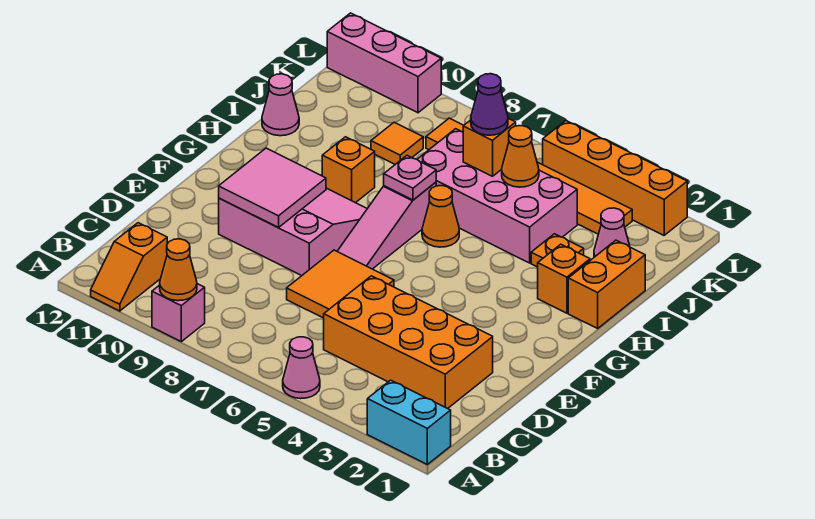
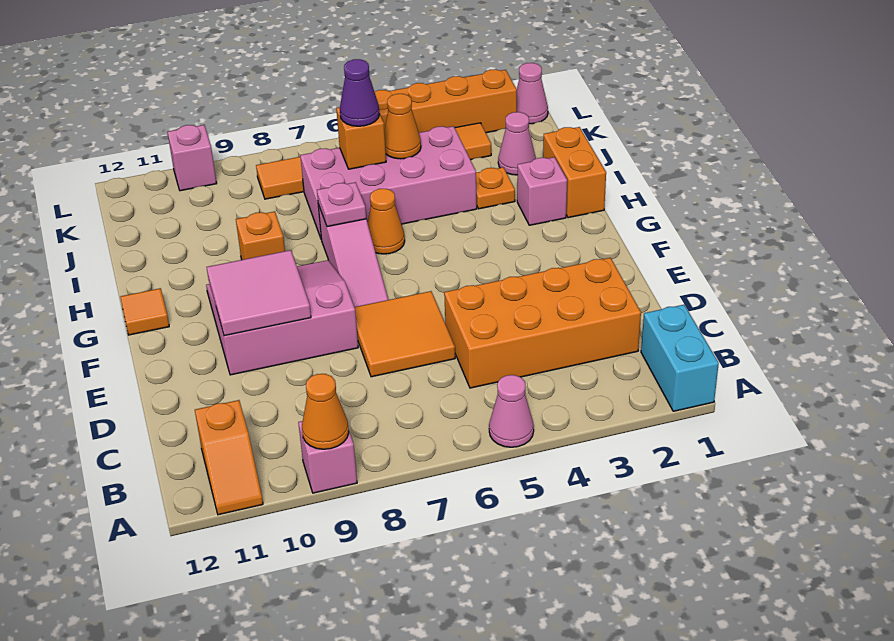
cyan brick A1:A2 level 1 -> cyan brick A1:B1 level 1
orange brick H2 level 1 -> pink brick H2 level 1
pink cone I12 level 1 -> pink cone L1 level 1
orange tile J9 level 1 -> orange tile G12 level 1
pink brick L10:L12 level 1 -> pink brick L10 level 1

